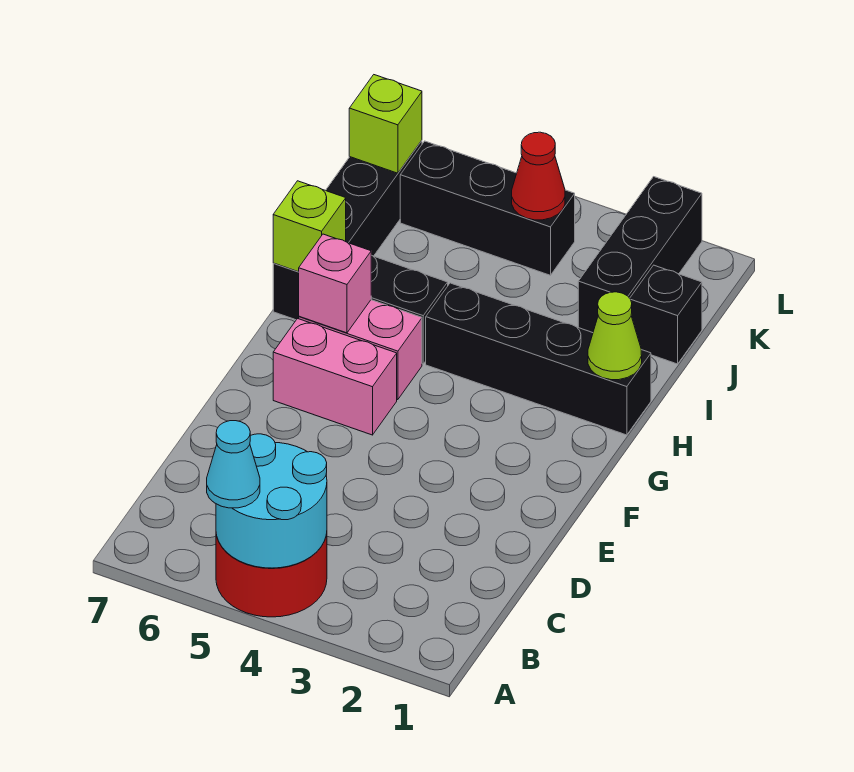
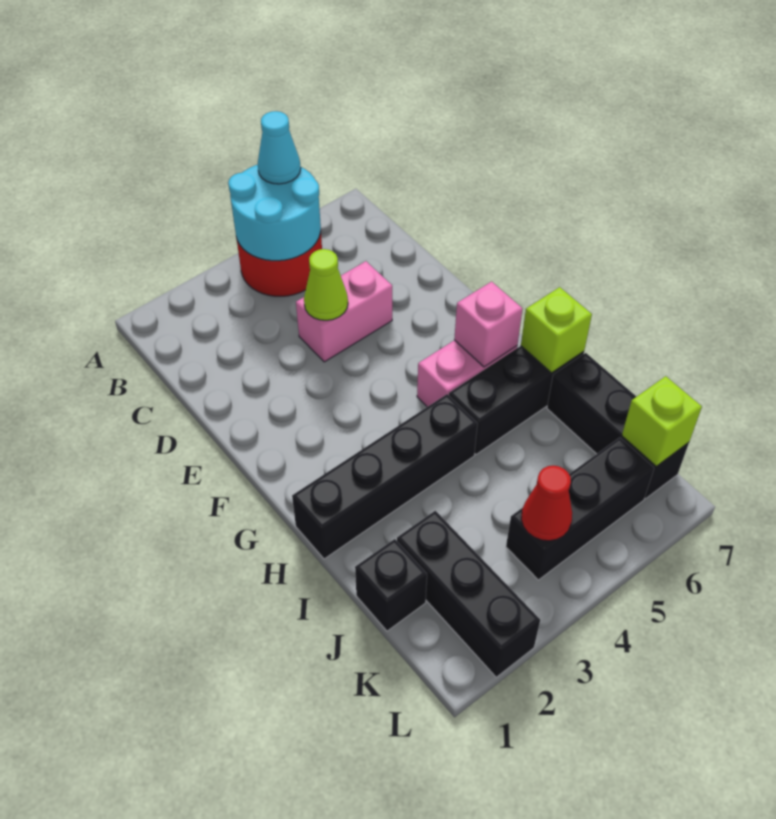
pink brick F5:F6 level 1 -> pink brick D4:D5 level 1
lime cone H1 level 2 -> lime cone D4 level 2

